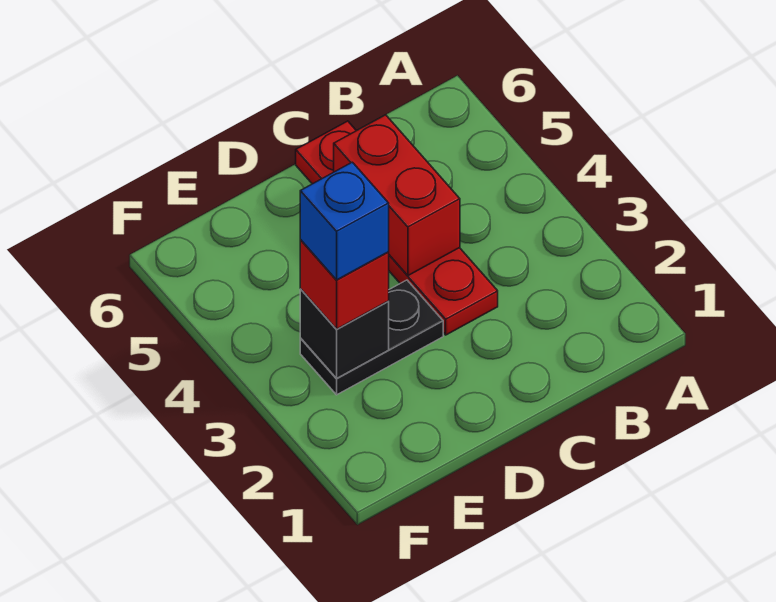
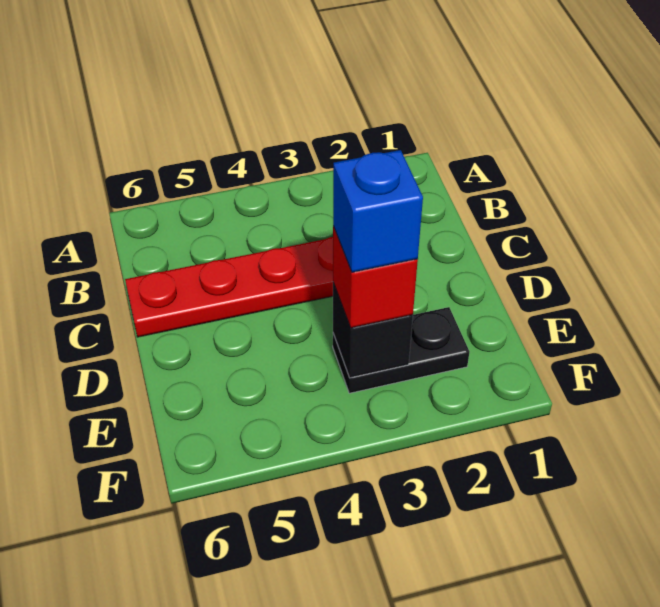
red brick C4:C5 level 2 -> none
black plate D3:E3 level 1 -> black plate E2:E3 level 1

